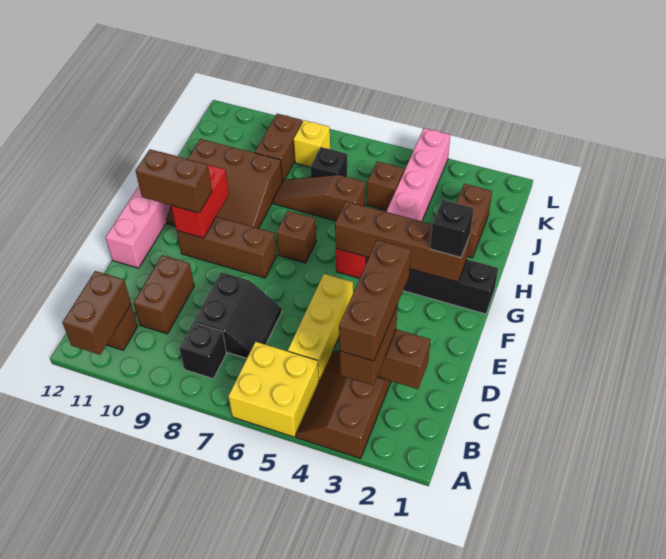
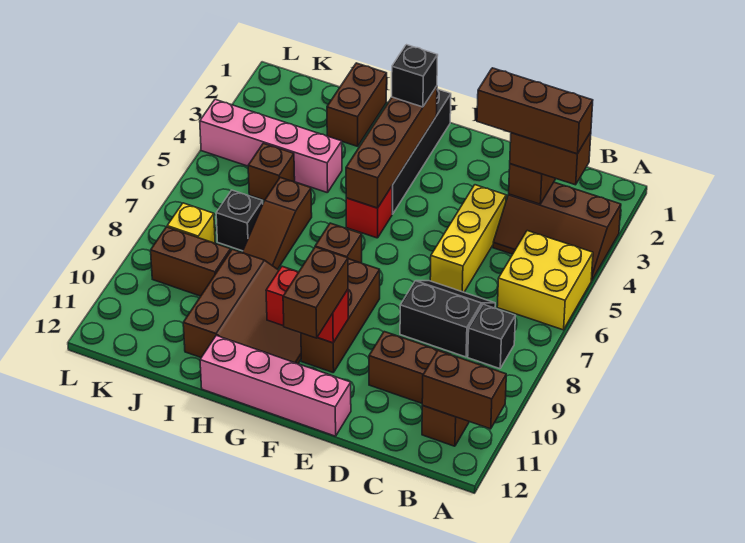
yellow brick C5:E5 level 1 -> yellow brick D4:D6 level 1
brown brick I2:J2 level 1 -> brown brick I1:I2 level 1

